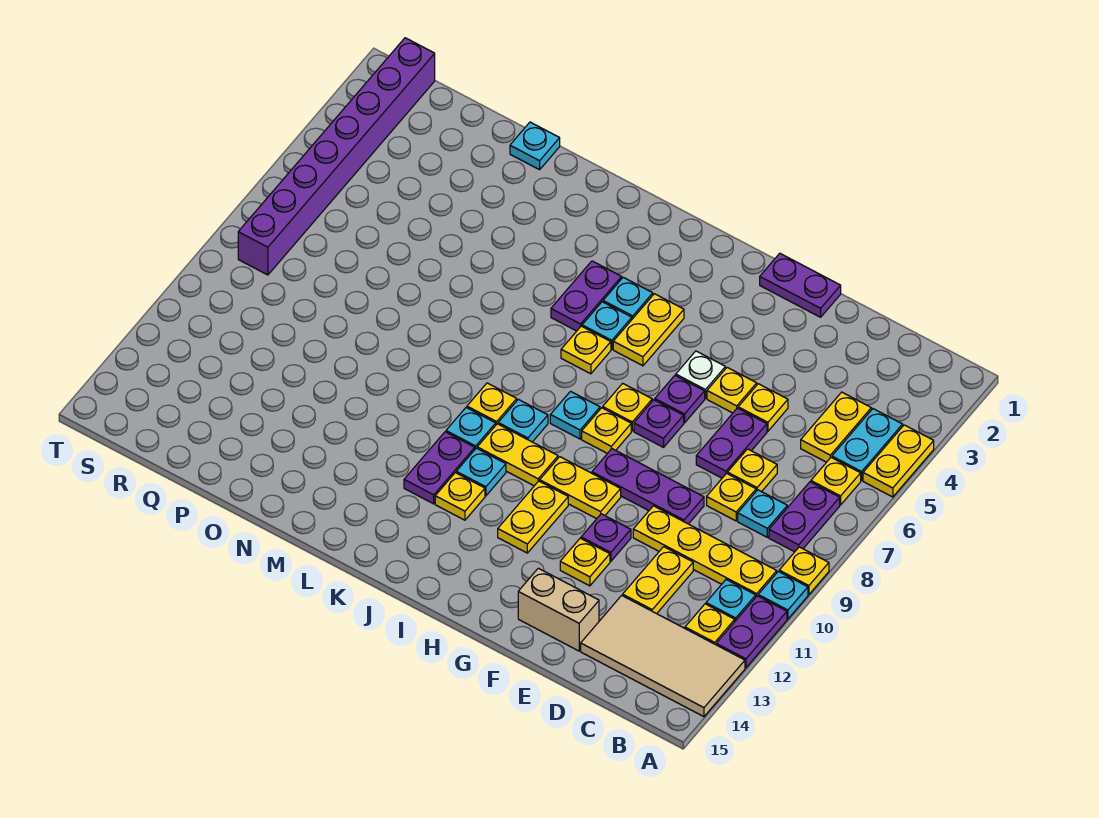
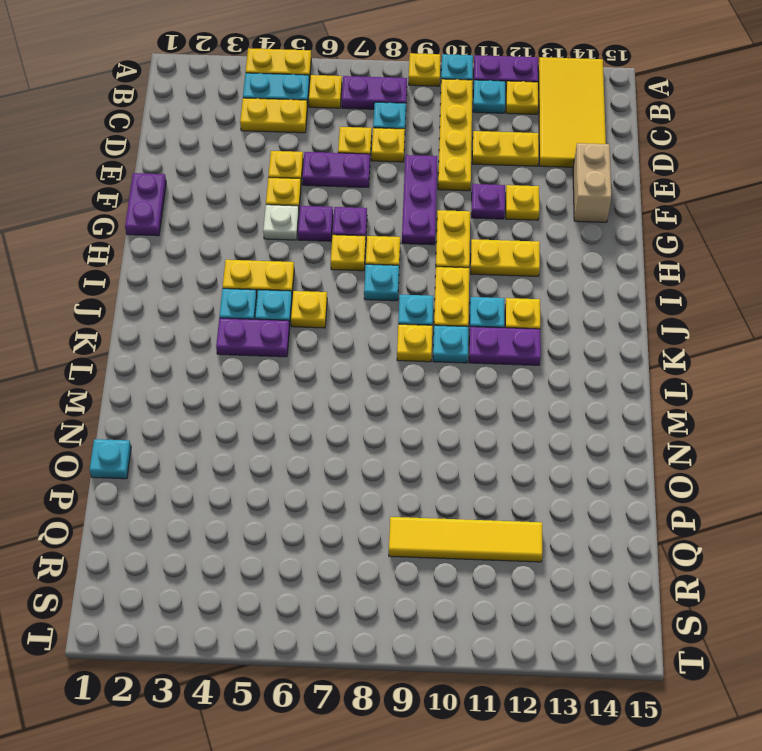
tan tile A13:D14 level 1 -> yellow tile A13:D14 level 1
none -> yellow tile Q9:Q12 level 1
purple brick S1:S8 level 1 -> none

